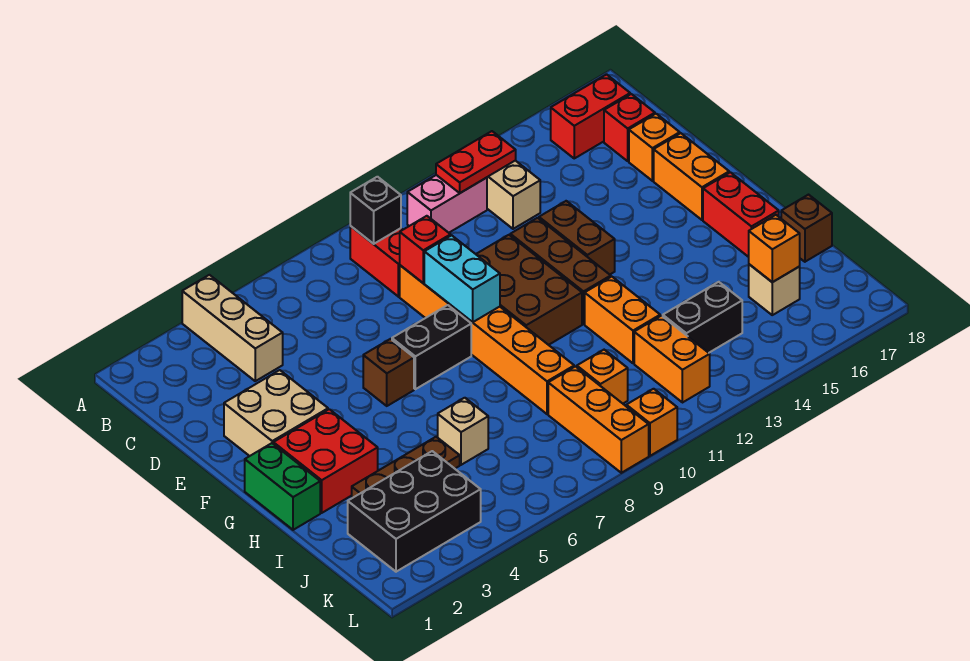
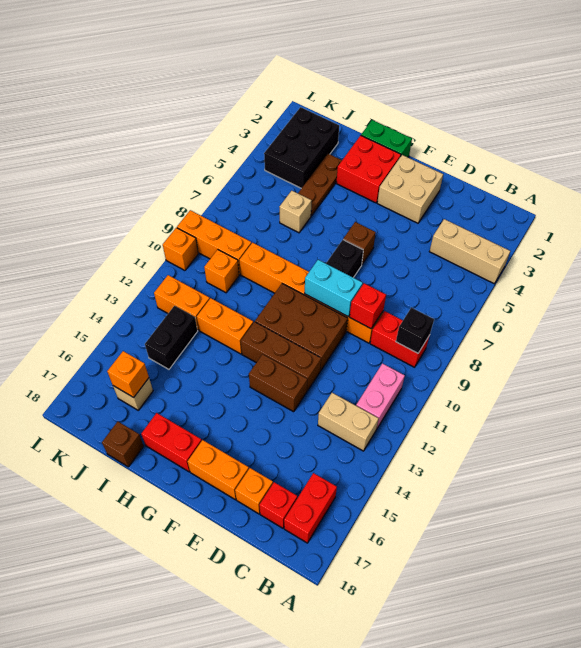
red plate B12:B13 level 2 -> none

